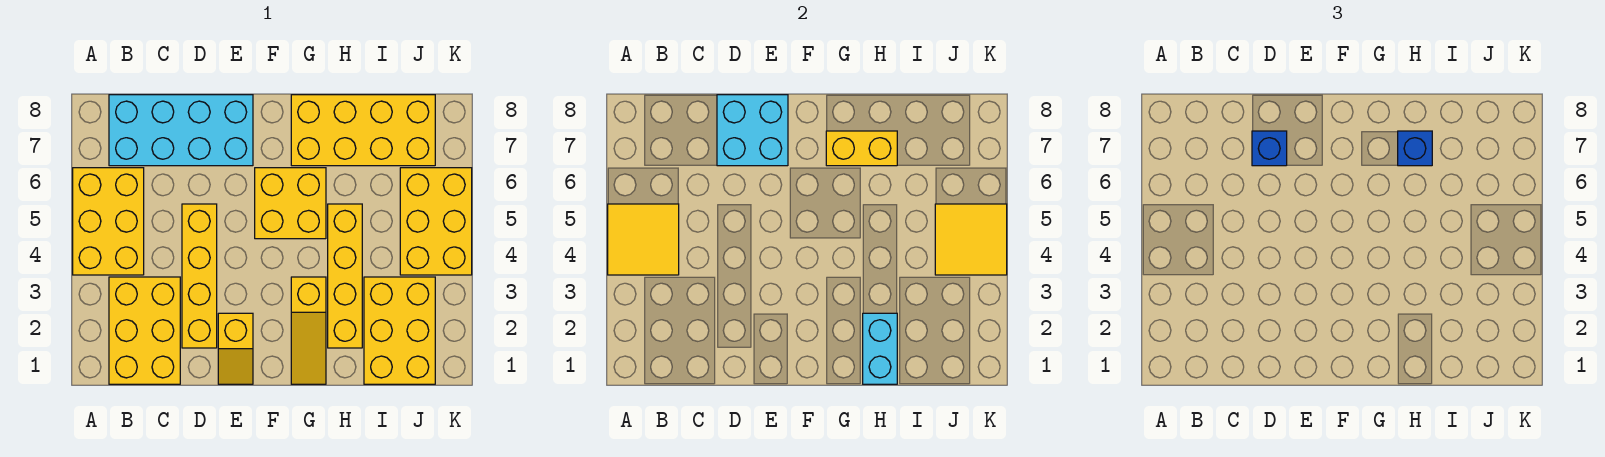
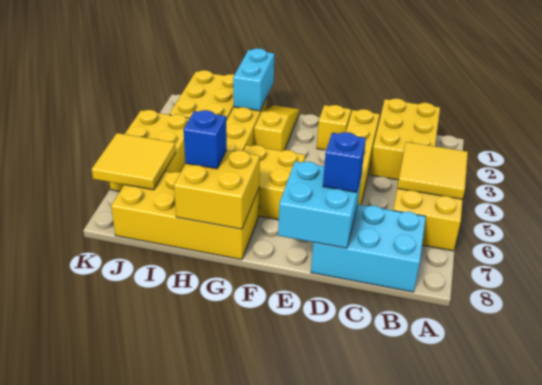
cyan brick B7:E8 level 1 -> cyan brick B7:D8 level 1
yellow brick G7:H7 level 2 -> yellow brick G7:H8 level 2
yellow tile J4:K5 level 2 -> yellow tile J6:K7 level 2

